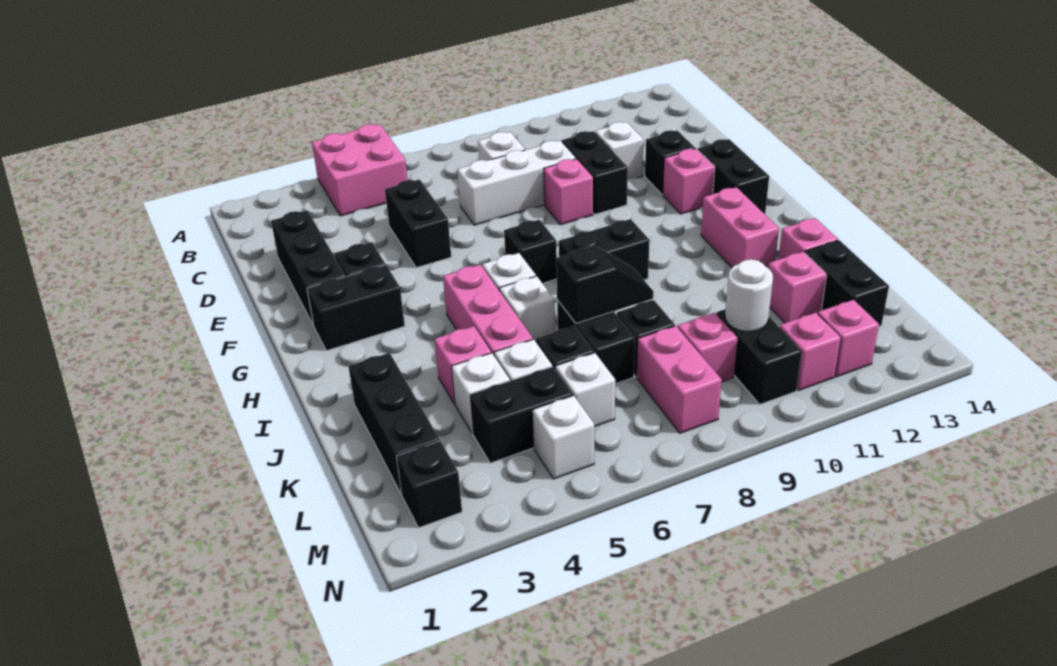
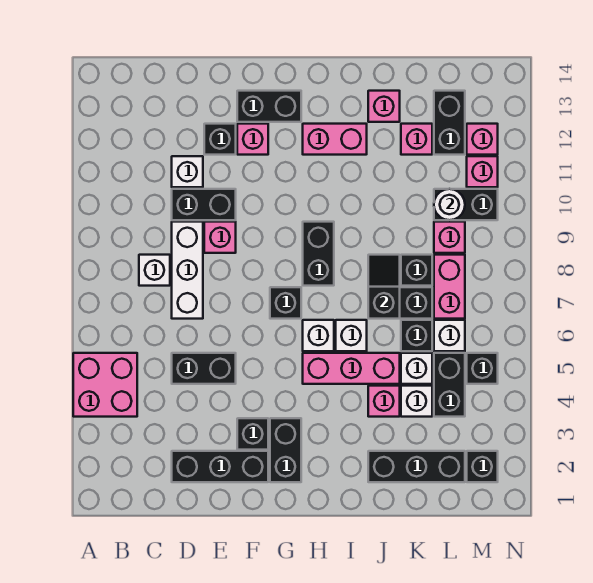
black brick K13:L13 level 1 -> black brick L12:L13 level 1
pink brick L8:M8 level 1 -> pink brick L7:L8 level 1
white brick M5 level 1 -> black brick M5 level 1

